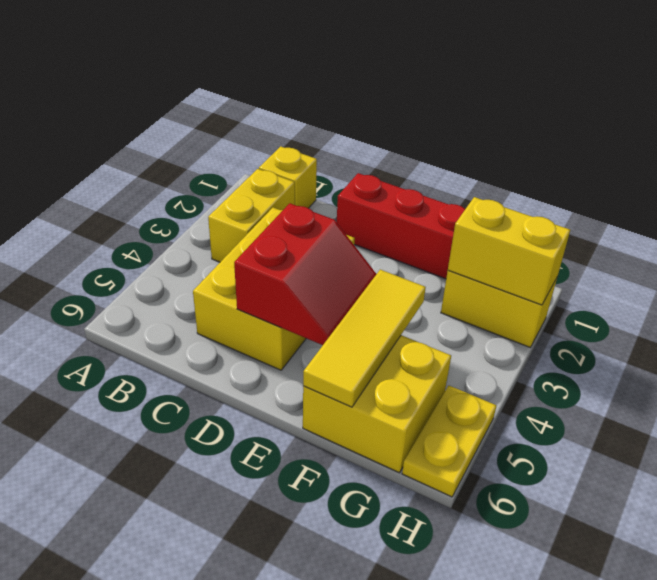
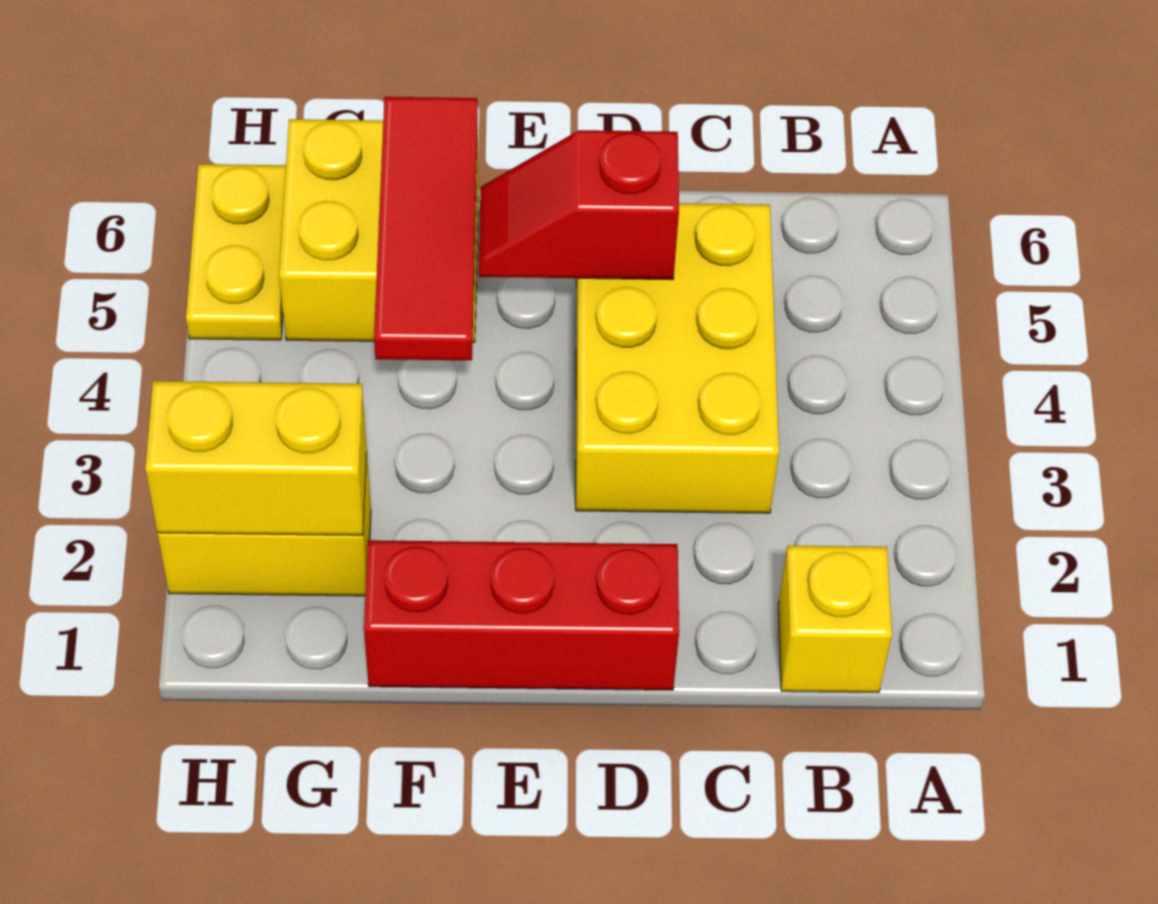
yellow brick B2:B3 level 1 -> none
red slope D4:E5 level 2 top D -> red slope D5:E5 level 2 top D
yellow tile F4:F6 level 2 -> red tile F4:F6 level 2

